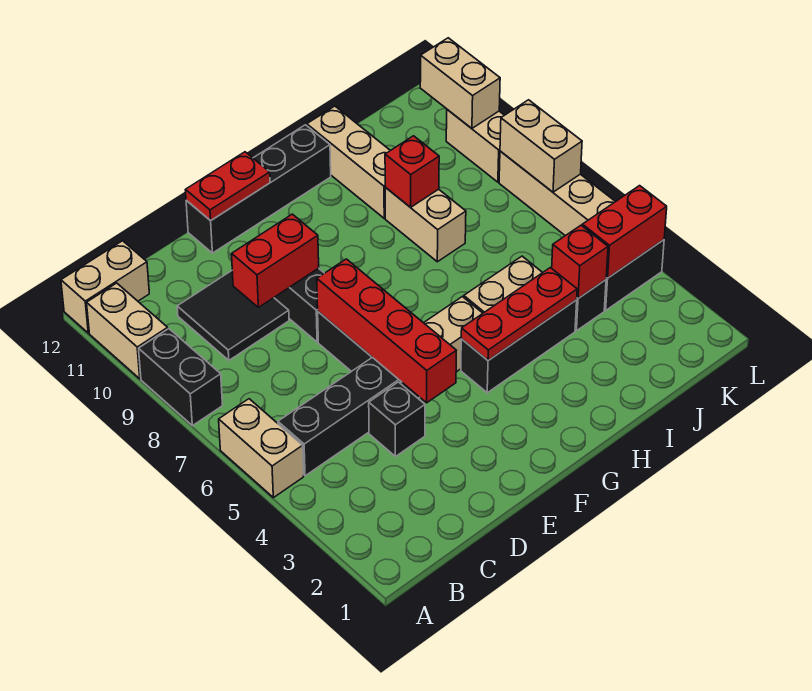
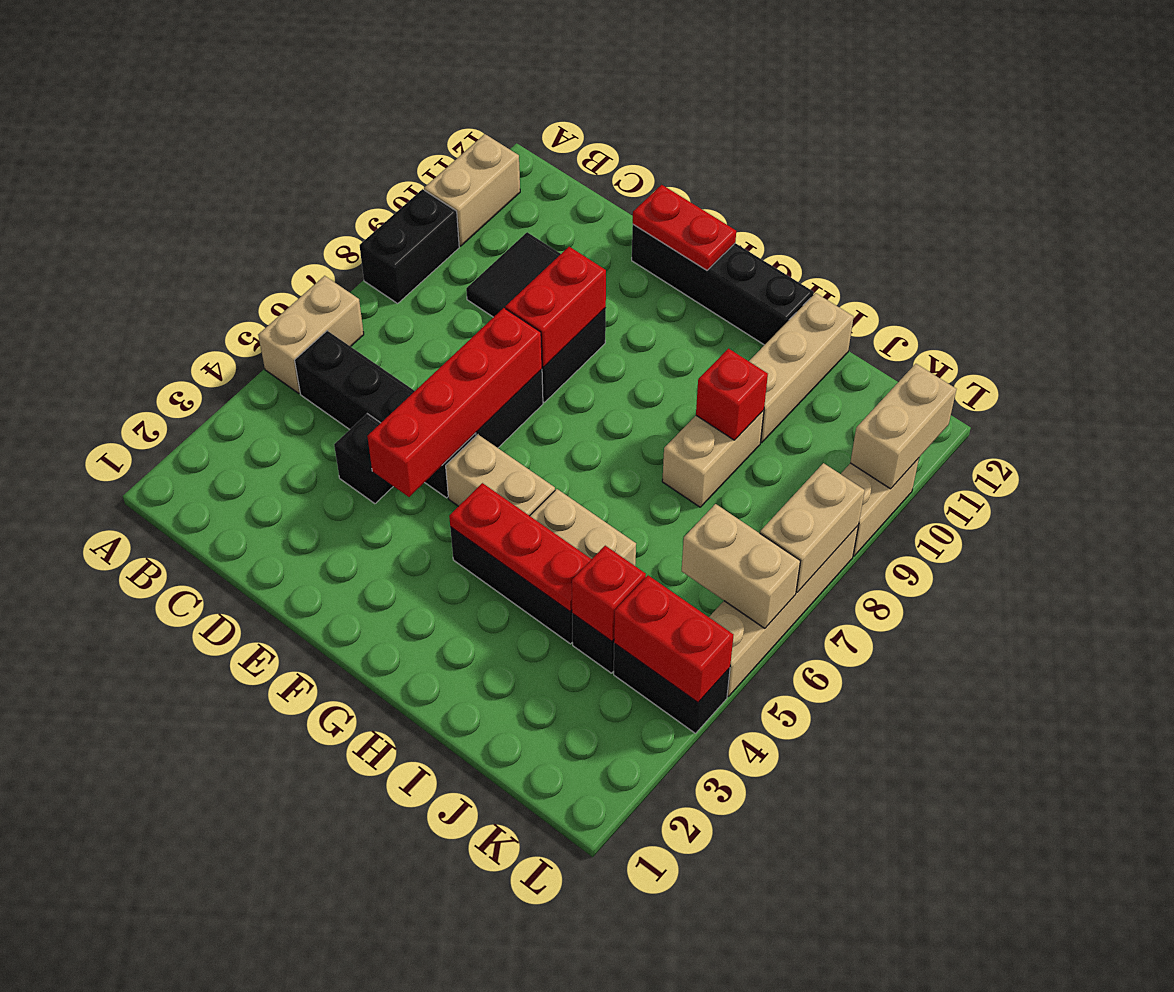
tan brick A12:B12 level 1 -> tan brick K6:L6 level 2
red brick D9:E9 level 2 -> red brick E8:E9 level 2

